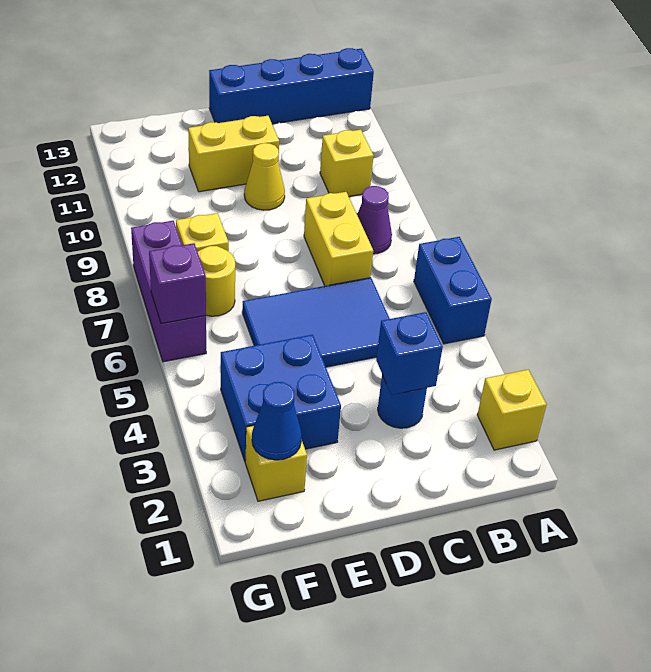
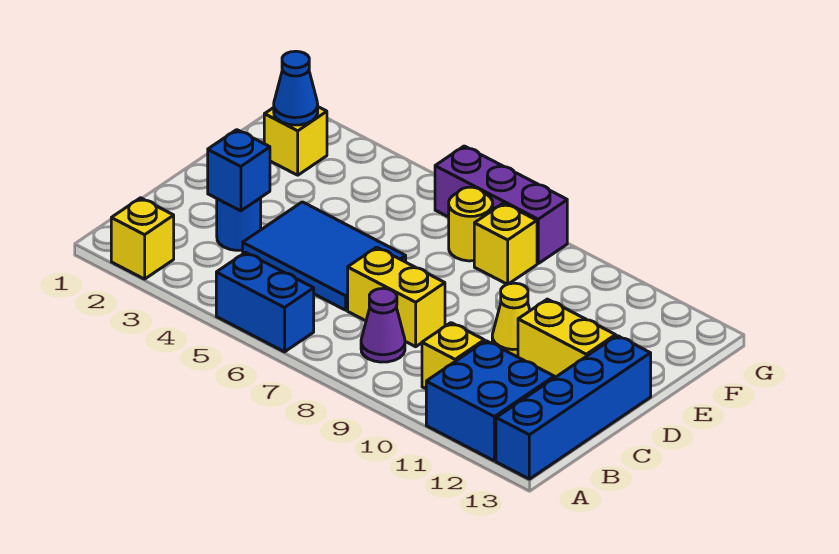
blue tile C5:E6 level 1 -> blue tile C4:D6 level 1
yellow brick D11:E11 level 1 -> yellow brick D11:D12 level 1
blue brick E3:F4 level 1 -> blue brick A11:B12 level 1
purple brick G6 level 2 -> none

